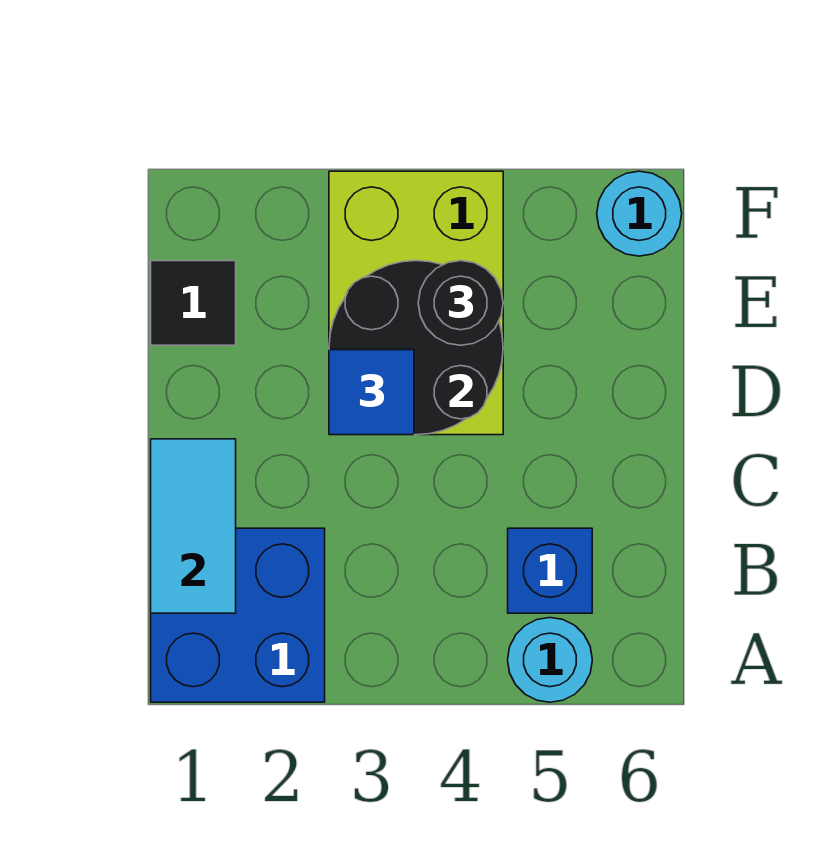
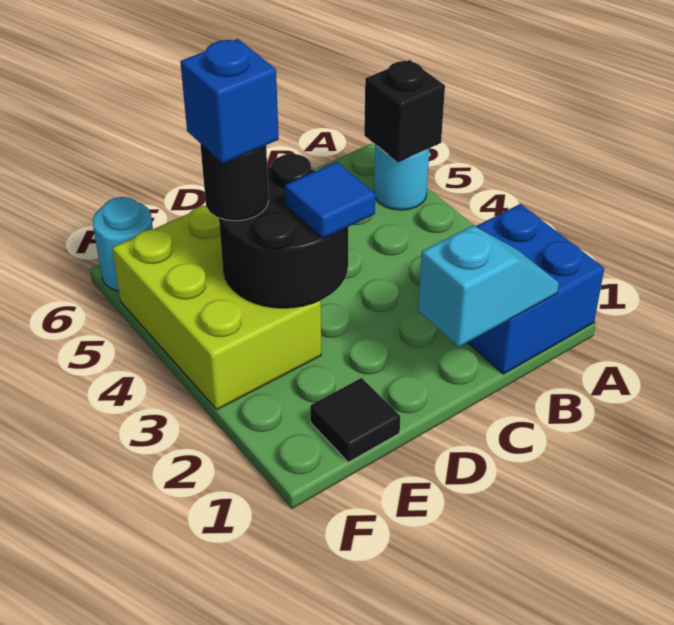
none -> black brick A5 level 2
cyan tile B1:C1 level 2 -> cyan slope B1:C1 level 2 top C
blue brick B5 level 1 -> blue brick E4 level 4
lime brick D3:F4 level 1 -> lime brick E3:F5 level 1

